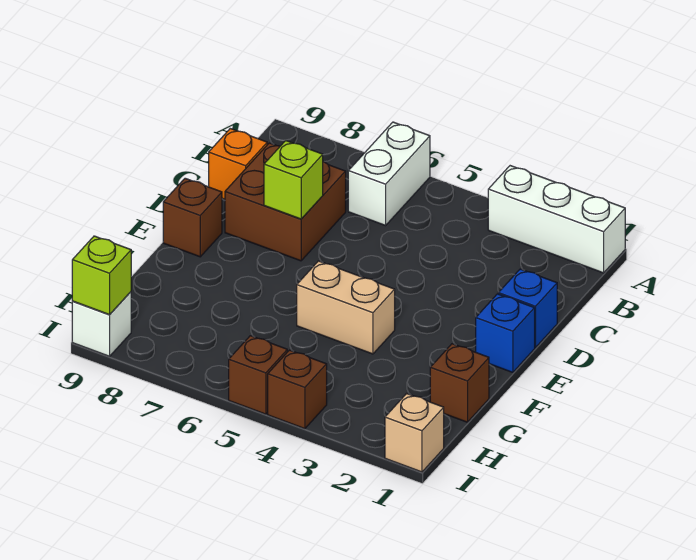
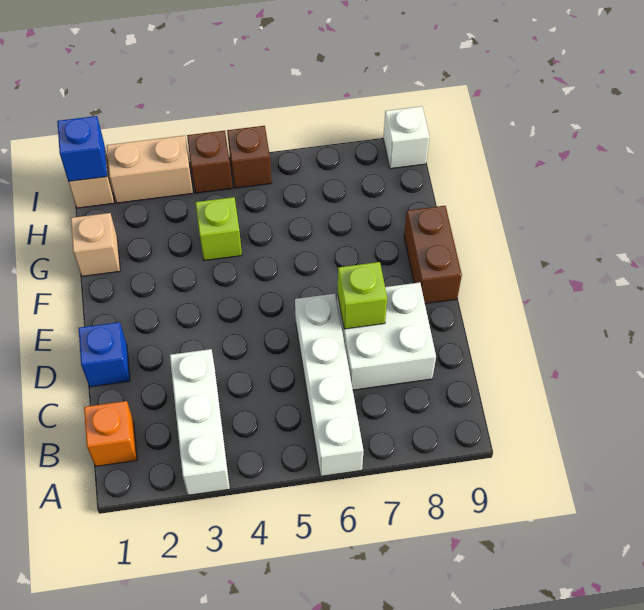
white brick A1:A3 level 1 -> white brick A3:C3 level 1
white brick A6:B6 level 1 -> white brick A6:D6 level 1
brown brick C7:D8 level 1 -> white brick C7:D8 level 1
orange brick C9 level 1 -> orange brick B1 level 1
blue brick E1 level 1 -> blue brick I1 level 2
brown brick E9 level 1 -> brown brick E9:F9 level 1
tan brick F4:F5 level 1 -> tan brick I2:I3 level 1
brown brick G1 level 1 -> tan brick G1 level 1
lime brick I9 level 2 -> lime brick G4 level 1

